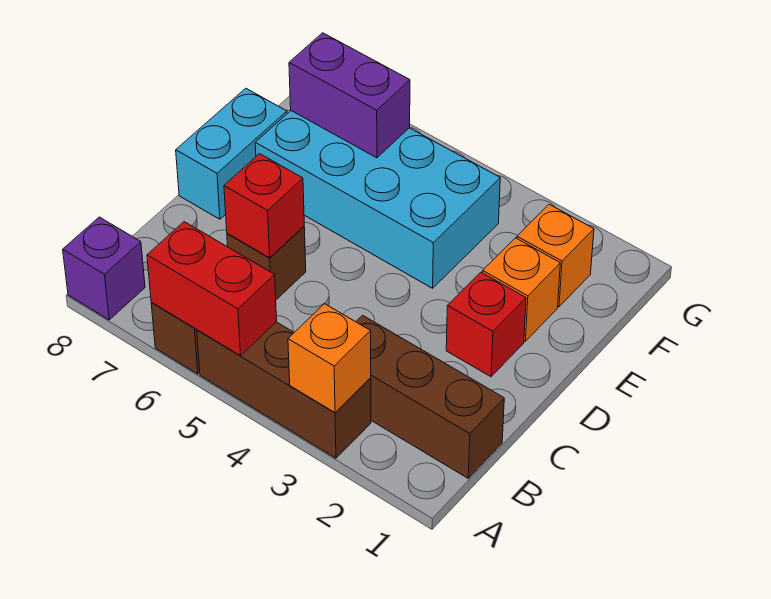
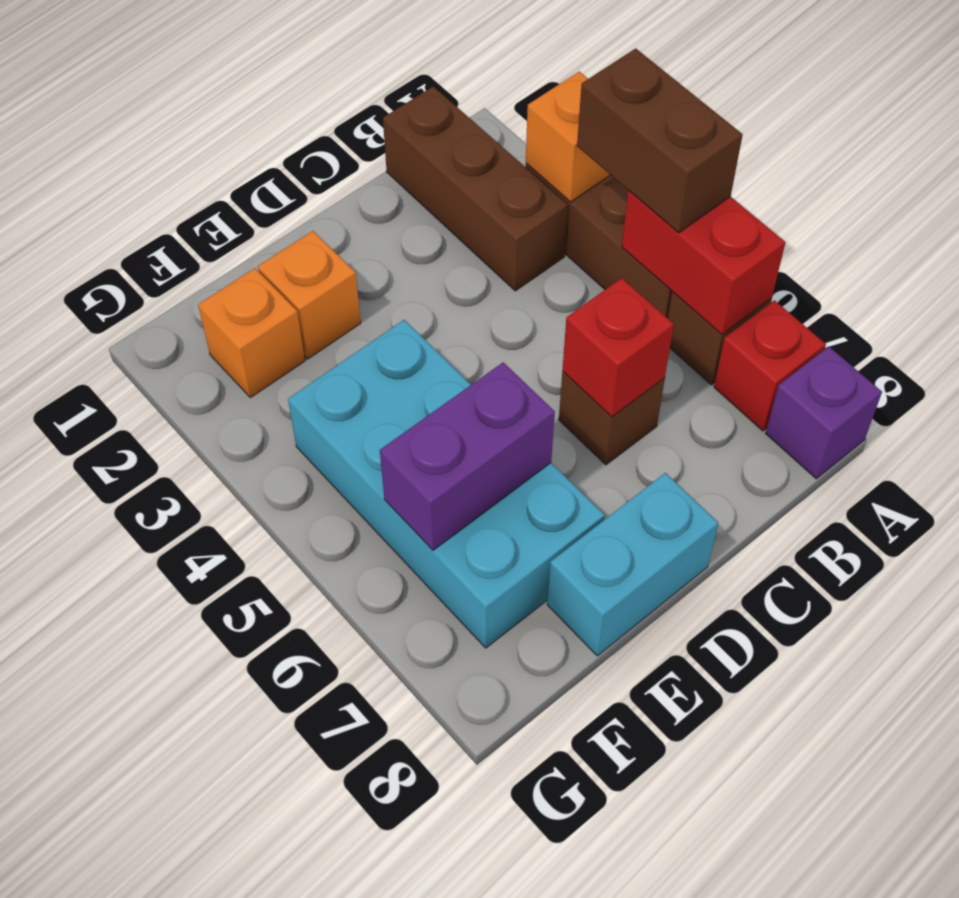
none -> brown brick A4:A5 level 3
red brick D2 level 1 -> red brick A7 level 1
purple brick F6:F7 level 2 -> purple brick E6:F6 level 2

